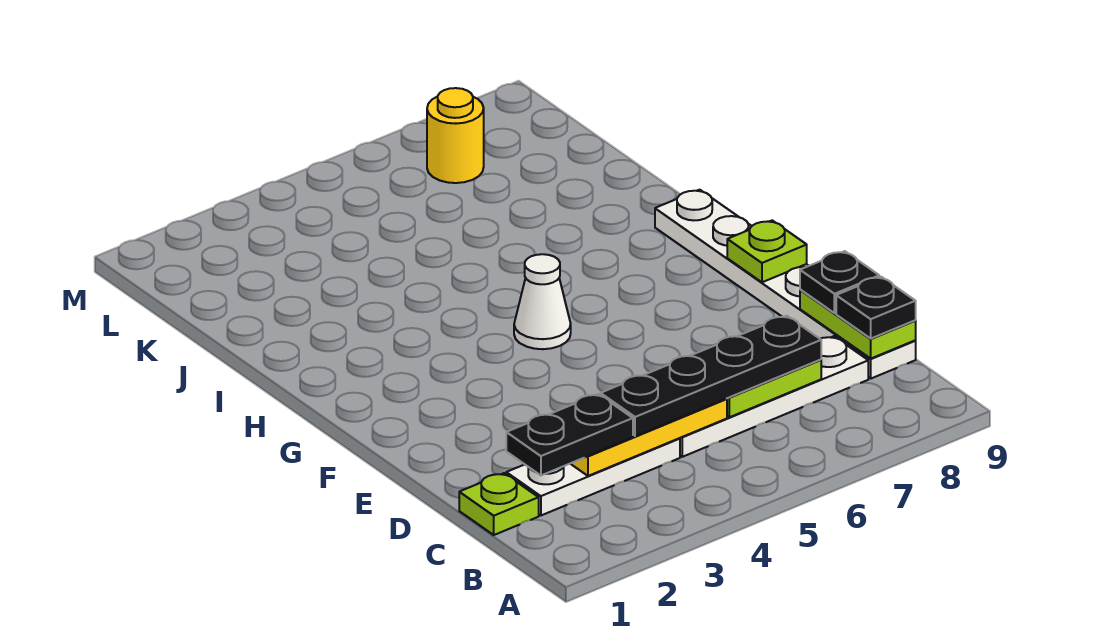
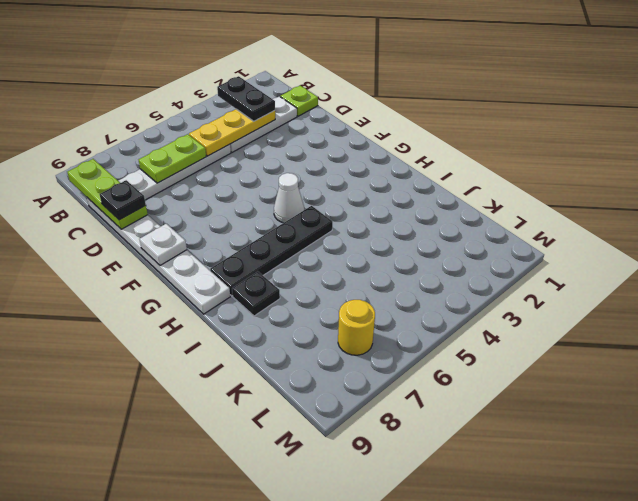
black plate C2:C3 level 3 -> black plate B3:C3 level 3
black plate C4:C7 level 3 -> black plate H5:H8 level 1
lime plate C9:D9 level 2 -> lime plate B9:D9 level 2
black plate C9 level 3 -> black plate I8 level 1
lime plate F9 level 2 -> white plate F9 level 2

